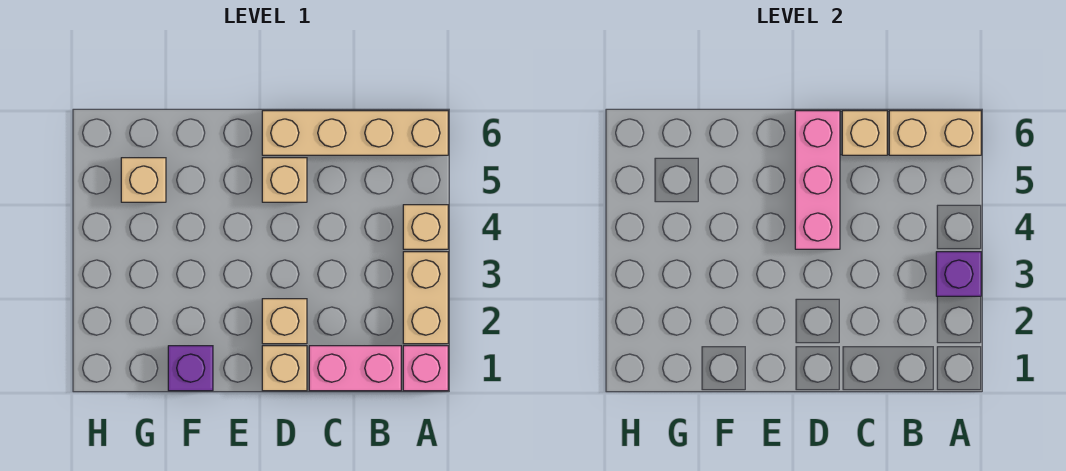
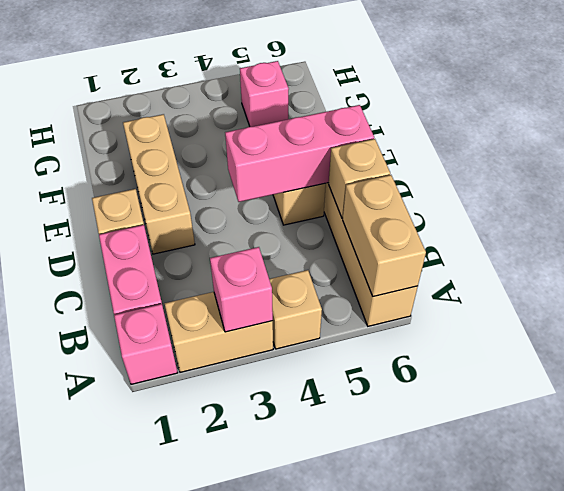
purple brick A3 level 2 -> pink brick A3 level 2
tan brick D2 level 1 -> tan brick D2:F2 level 1
purple brick F1 level 1 -> none
tan brick G5 level 1 -> pink brick G5 level 1

